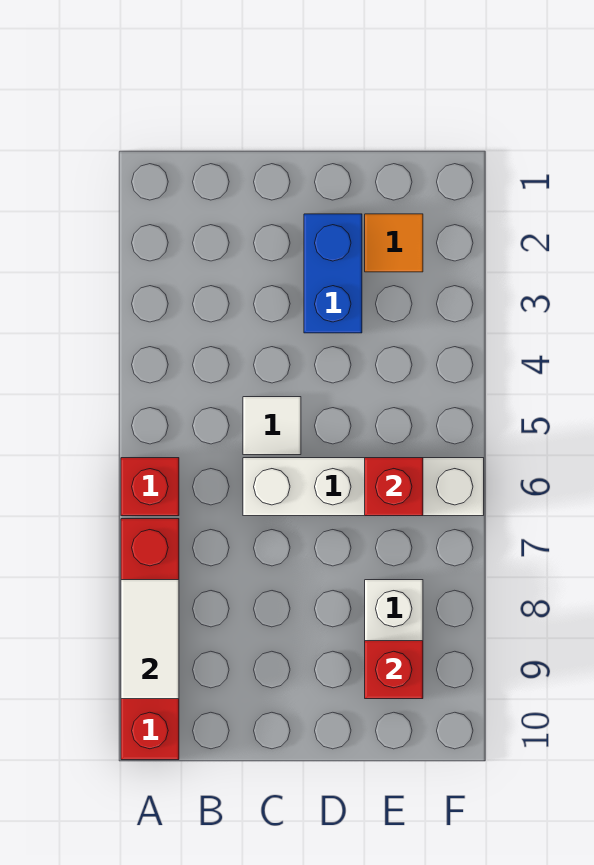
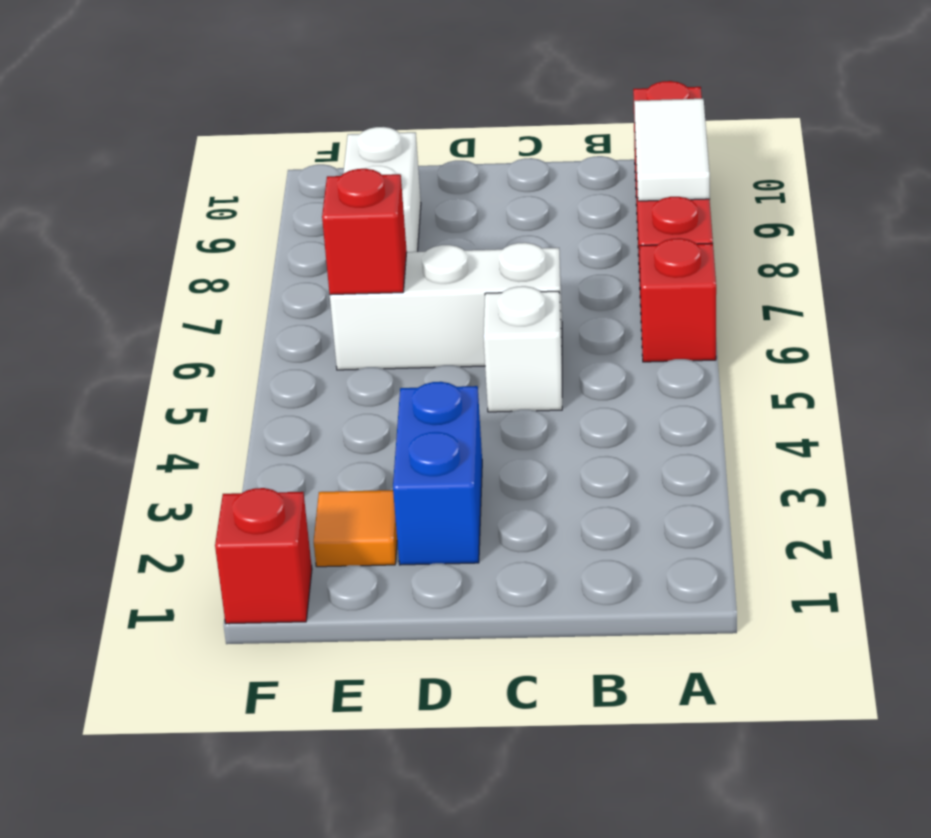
white tile C5 level 1 -> white brick C5 level 1
white brick C6:F6 level 1 -> white brick C6:E6 level 1
red brick E9 level 2 -> red brick F1 level 1

